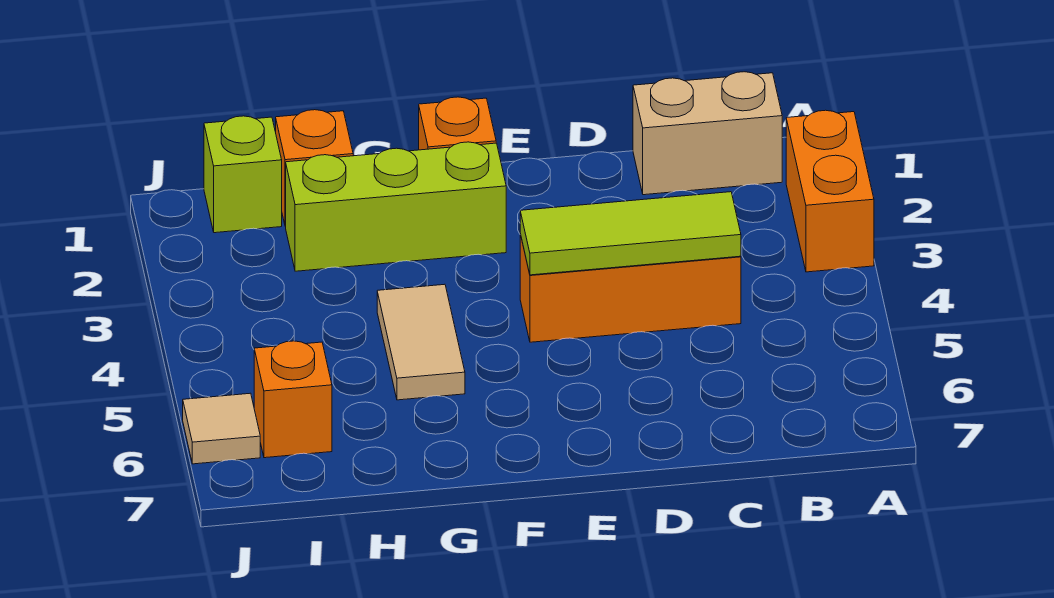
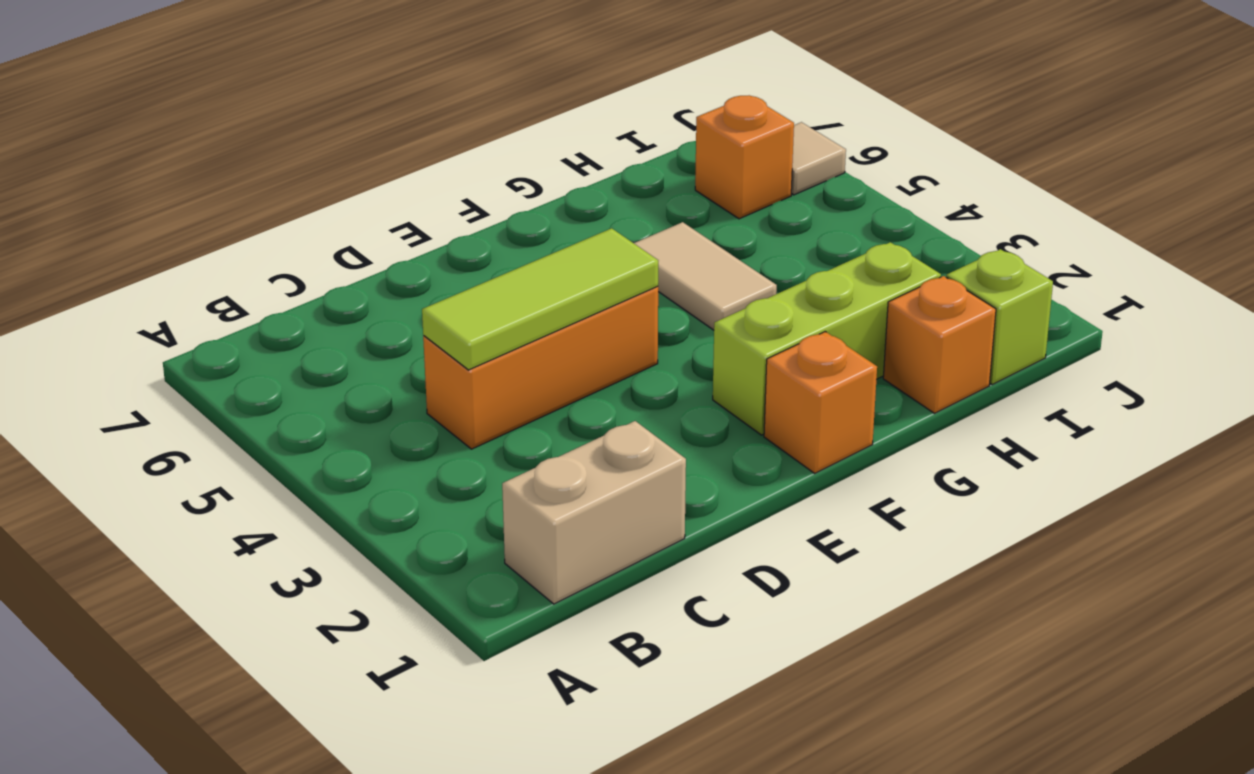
orange brick A2:A3 level 1 -> none

